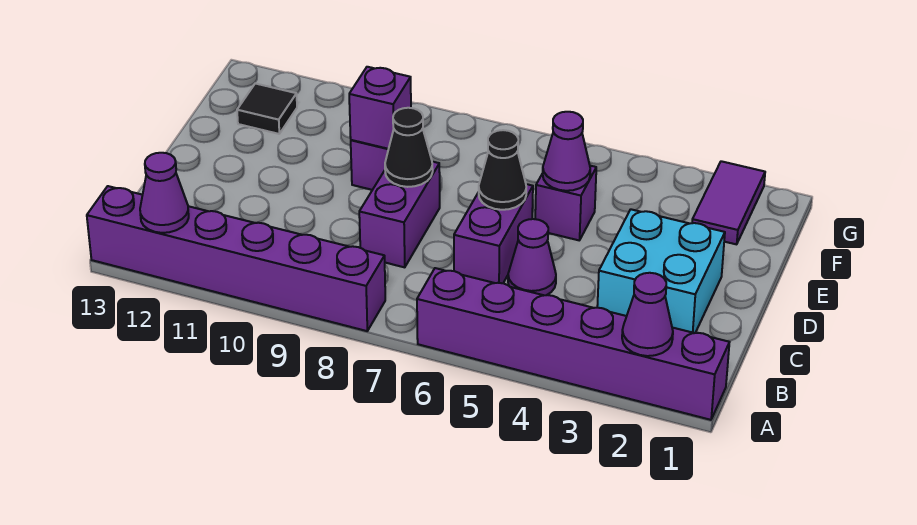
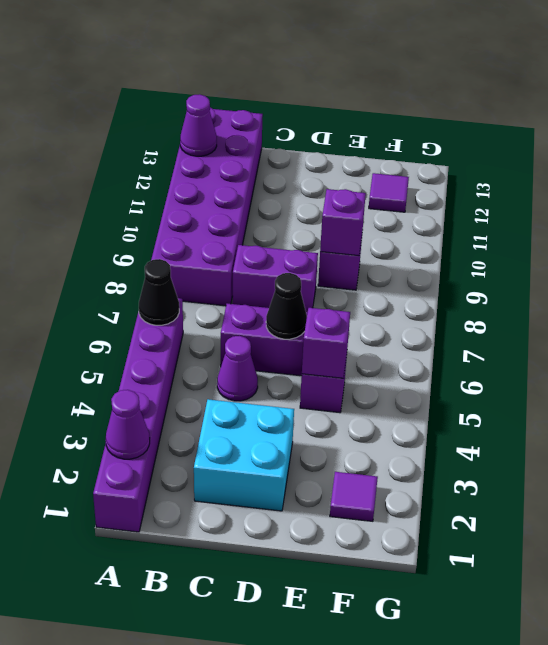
purple brick A8:A13 level 1 -> purple brick A8:B13 level 1
black cone D8 level 2 -> black cone A6 level 2
purple cone E5 level 2 -> purple brick E5 level 2
purple tile F2:G2 level 1 -> purple tile F2 level 1
black tile F12 level 1 -> purple tile F12 level 1

